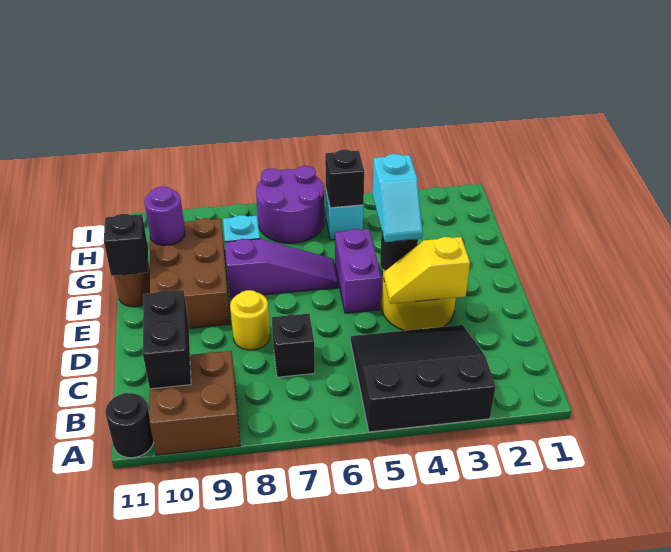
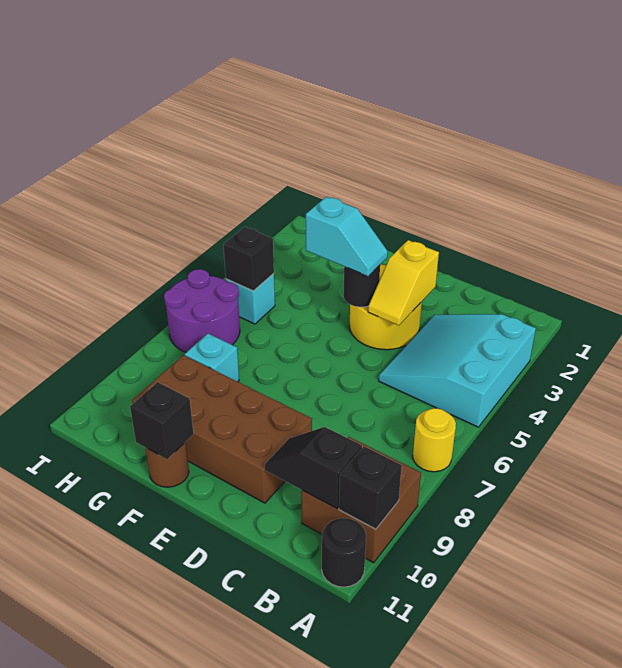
black slope A3:C5 level 1 top A -> cyan slope A3:C5 level 1 top A
black brick B10:C10 level 2 -> black slope B10:C10 level 2 top B
black brick C7 level 1 -> black brick A10 level 2
yellow round brick D8 level 1 -> yellow round brick A7 level 1
purple brick E5:F5 level 1 -> none
brown brick E9:G10 level 1 -> brown brick D9:G10 level 1
purple slope F6:F8 level 1 top 8 -> none
purple round brick G10 level 2 -> none

